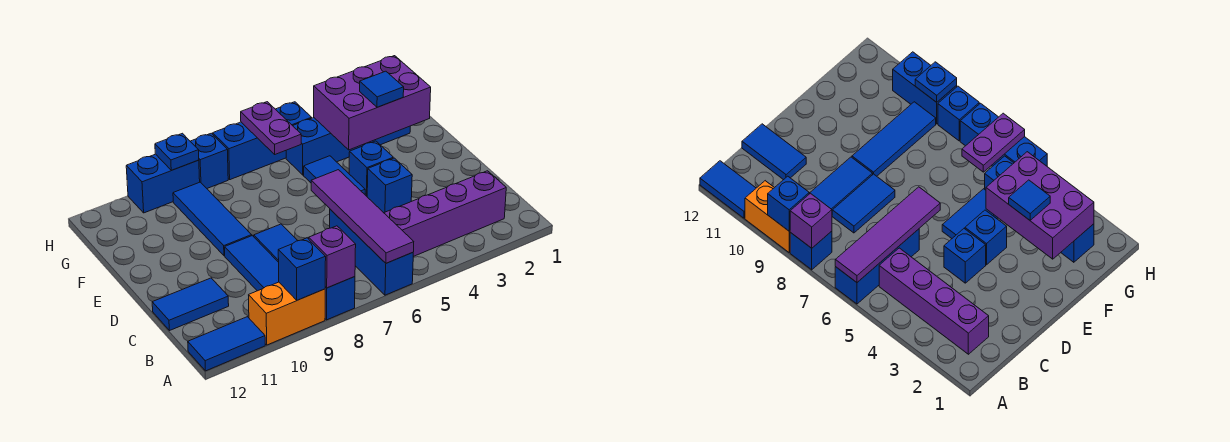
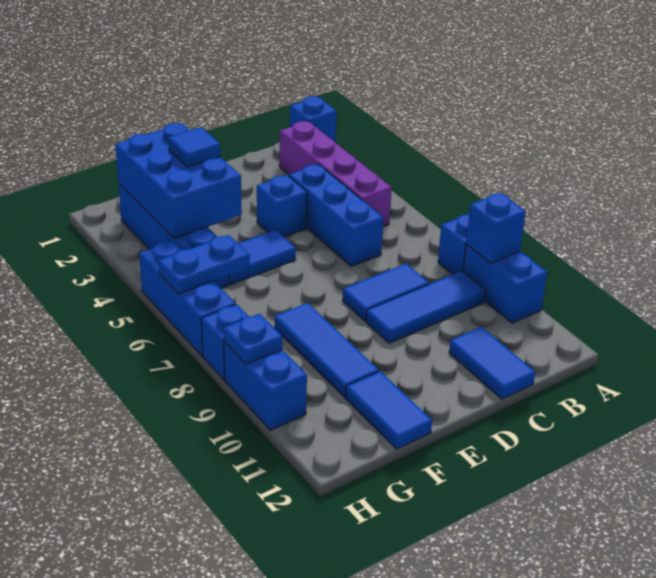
blue brick A6:C6 level 1 -> blue brick C4:C6 level 1
purple tile A6:D6 level 2 -> none
purple brick A8 level 2 -> none
orange brick A9:A10 level 1 -> blue brick A9:A10 level 1
blue tile A11:A12 level 1 -> blue tile F11:F12 level 1
blue brick E4 level 1 -> blue brick A1 level 1
blue tile E9:G9 level 1 -> blue tile F8:F10 level 1
purple brick F2:G4 level 2 -> blue brick F2:G4 level 2
purple plate G6:H6 level 2 -> blue plate G6:H6 level 2

